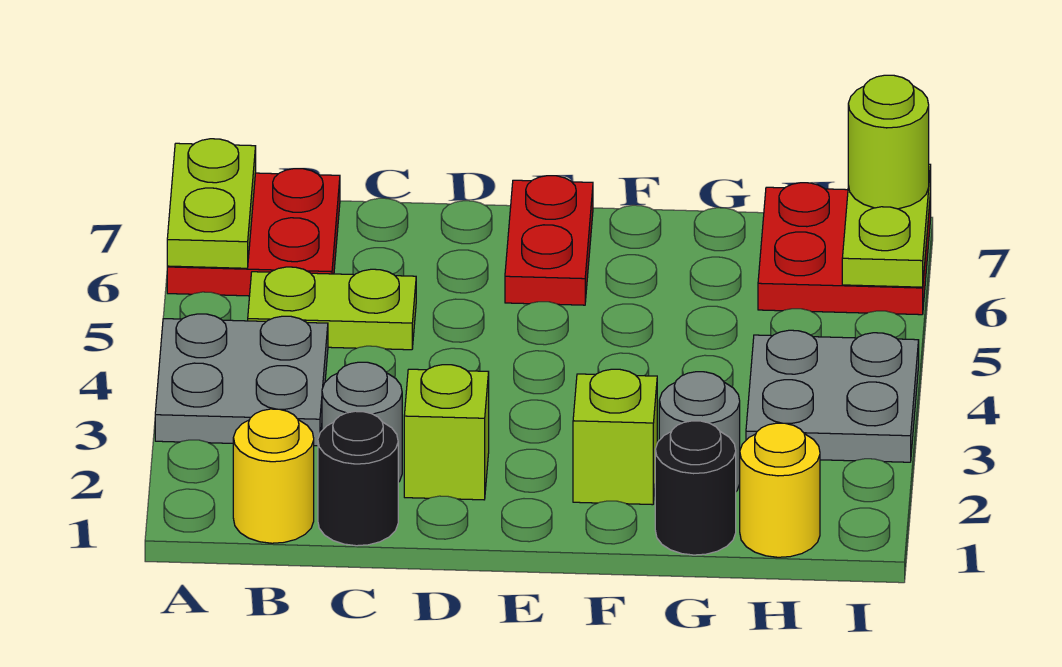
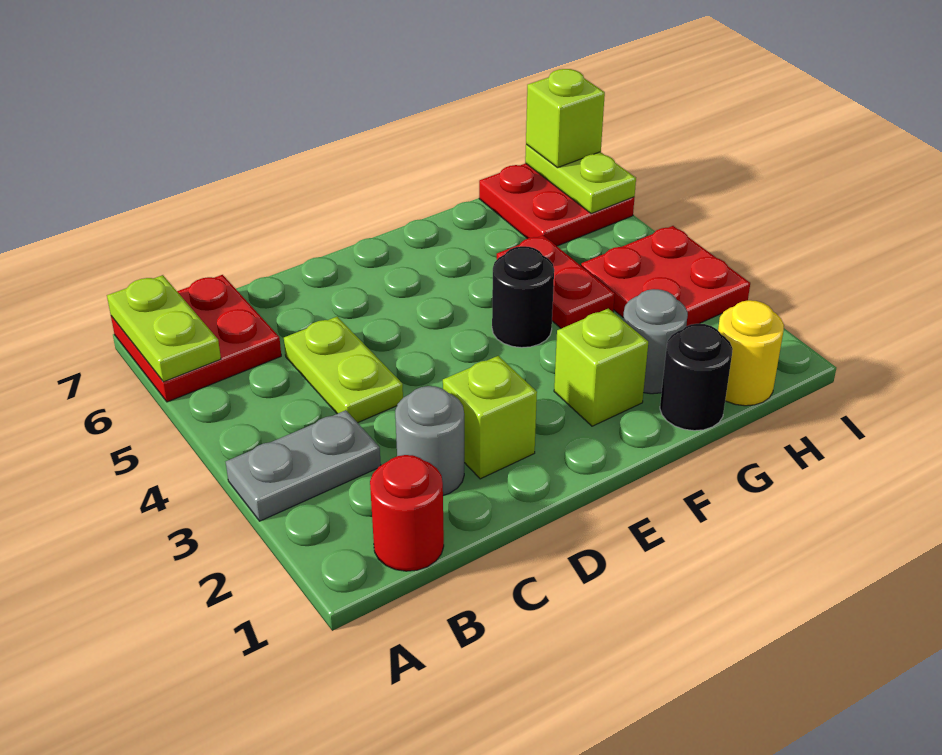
grey plate A3:B4 level 1 -> grey plate A3:B3 level 1
yellow round brick B1 level 1 -> red round brick B1 level 1
lime plate B5:C5 level 1 -> lime plate C4:C5 level 1
black round brick C1 level 1 -> black round brick F4 level 1
red plate E6:E7 level 1 -> red plate G4:G5 level 1
grey plate H3:I4 level 1 -> red plate H3:I4 level 1
lime round brick I7 level 3 -> lime brick I7 level 3

